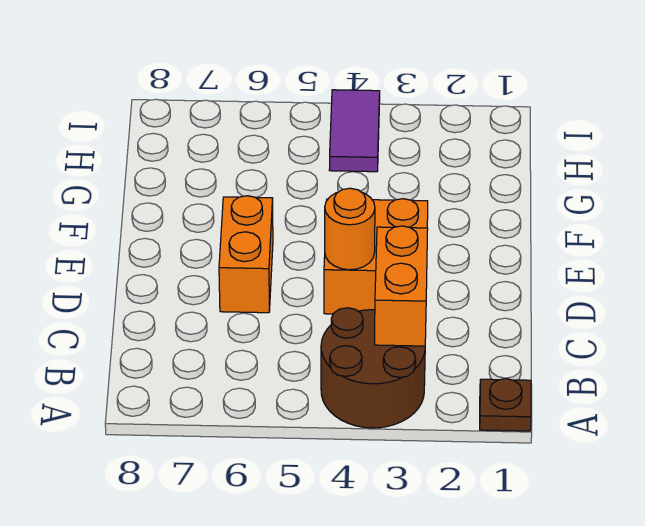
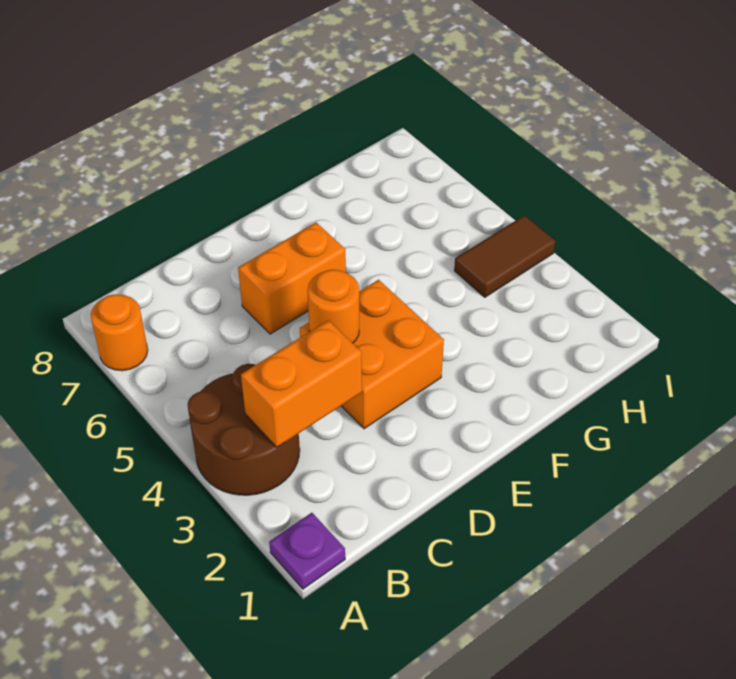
brown plate A1 level 1 -> purple plate A1 level 1
none -> orange round brick A7 level 1
purple tile H4:I4 level 1 -> brown tile H4:I4 level 1

